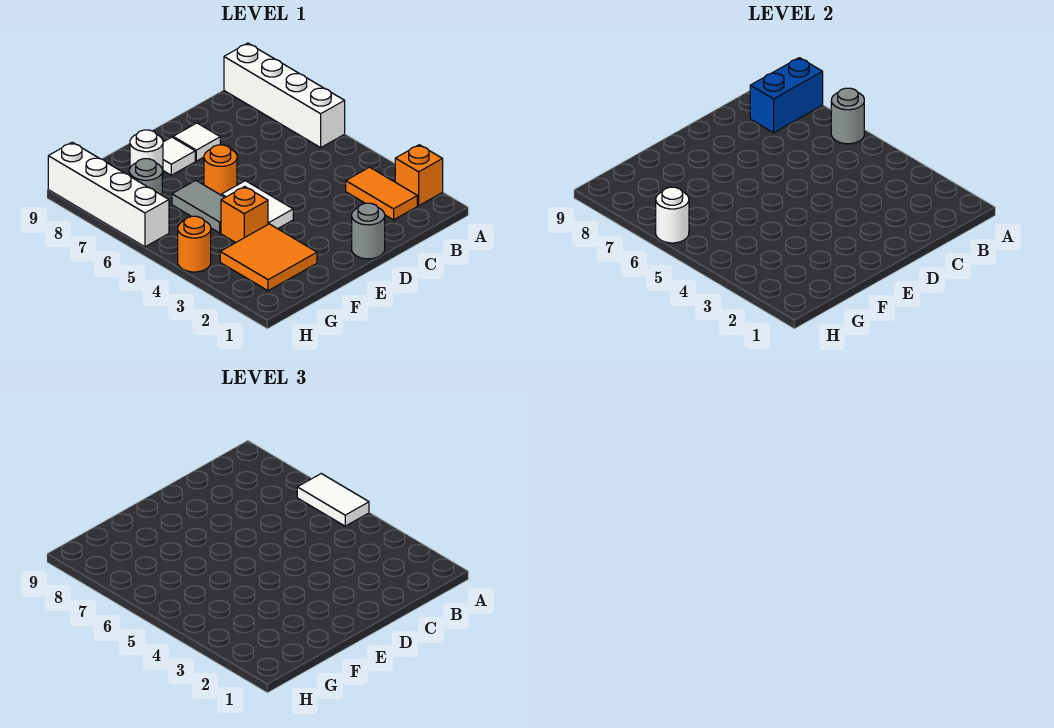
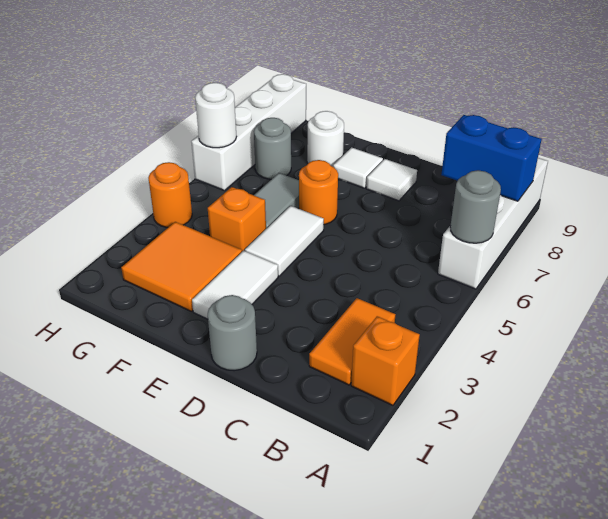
white tile A5:A6 level 3 -> white tile E2:E3 level 1

